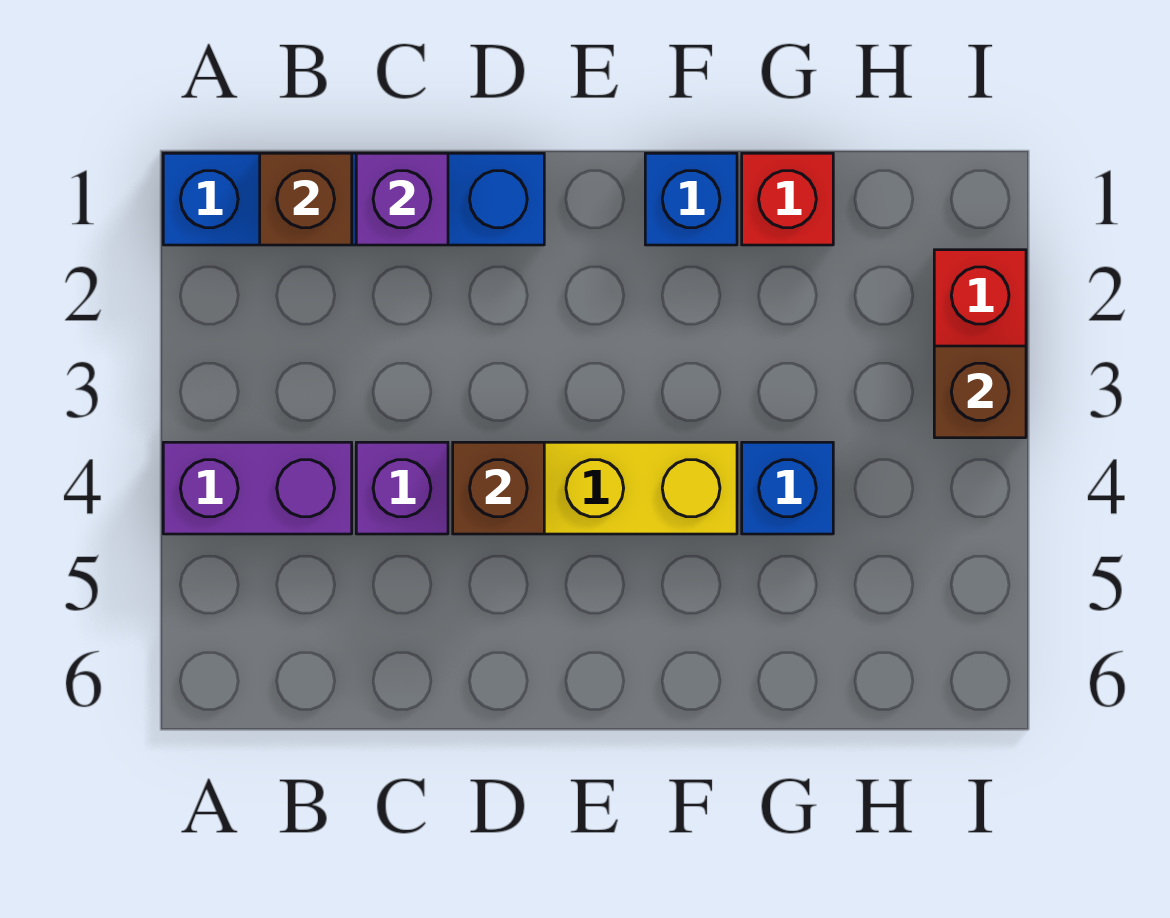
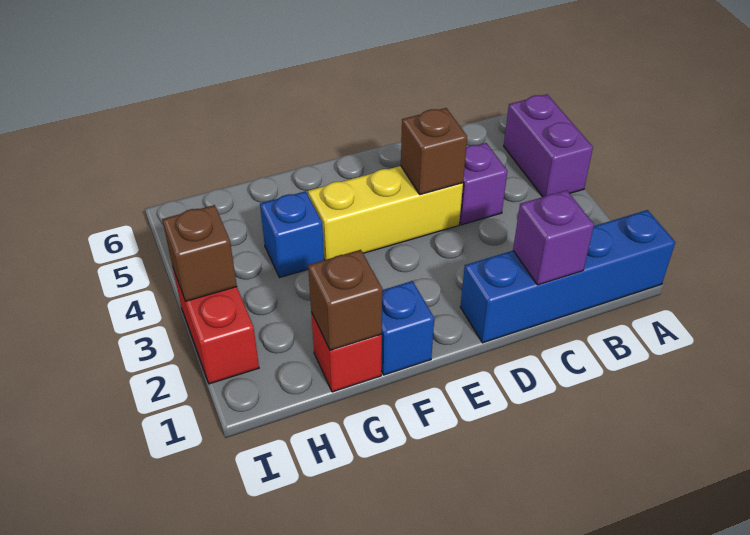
purple brick A4:B4 level 1 -> purple brick A4:A5 level 1
brown brick B1 level 2 -> brown brick G1 level 2

